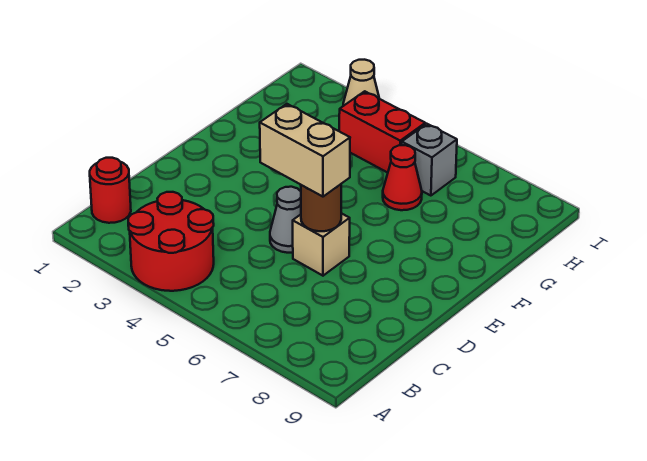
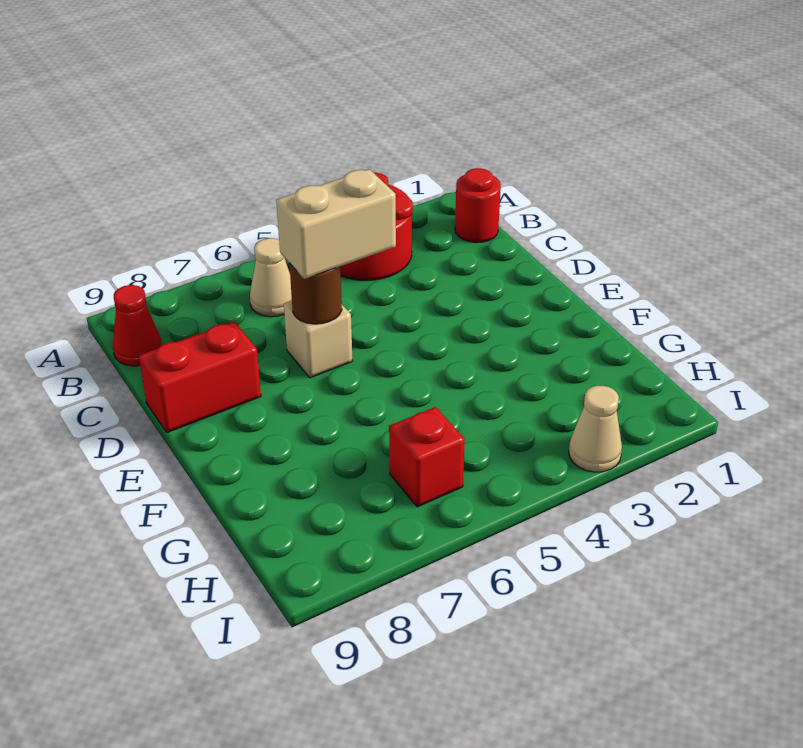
none -> tan cone B6 level 1
grey cone D5 level 1 -> none
red cone G6 level 1 -> red cone B9 level 1
red brick H4:H5 level 1 -> red brick D8:D9 level 1
grey brick H6 level 1 -> red brick H6 level 1

